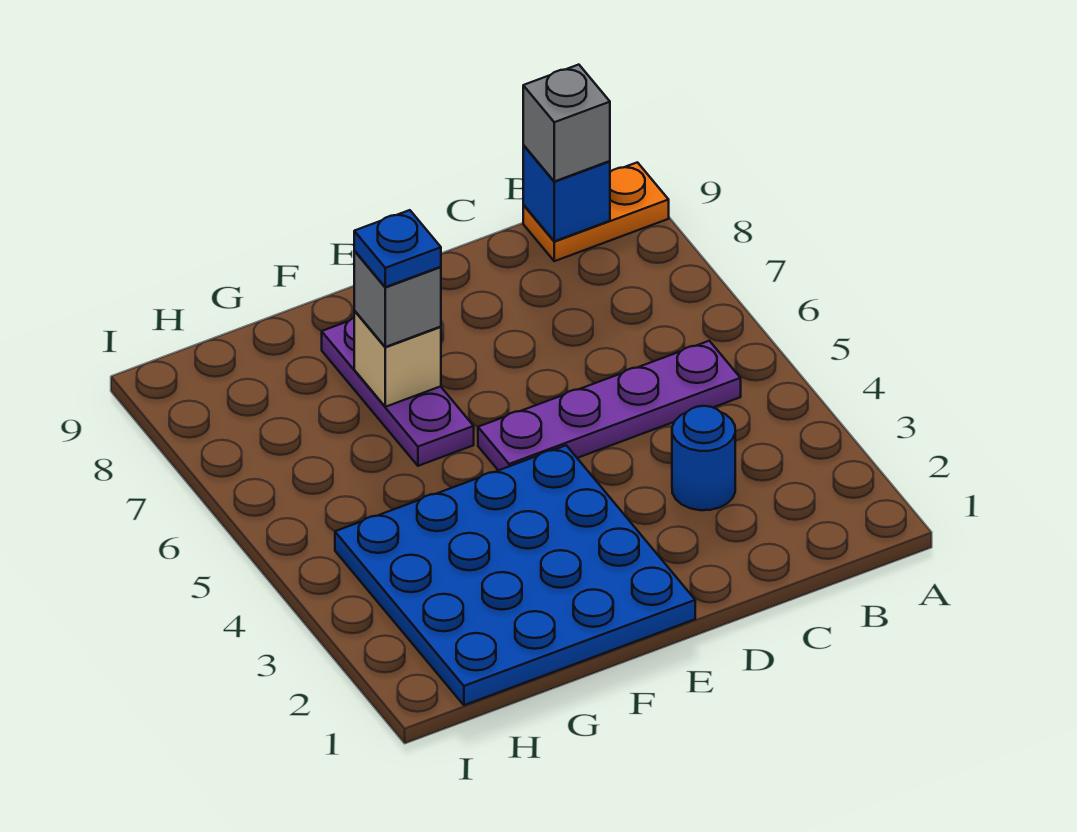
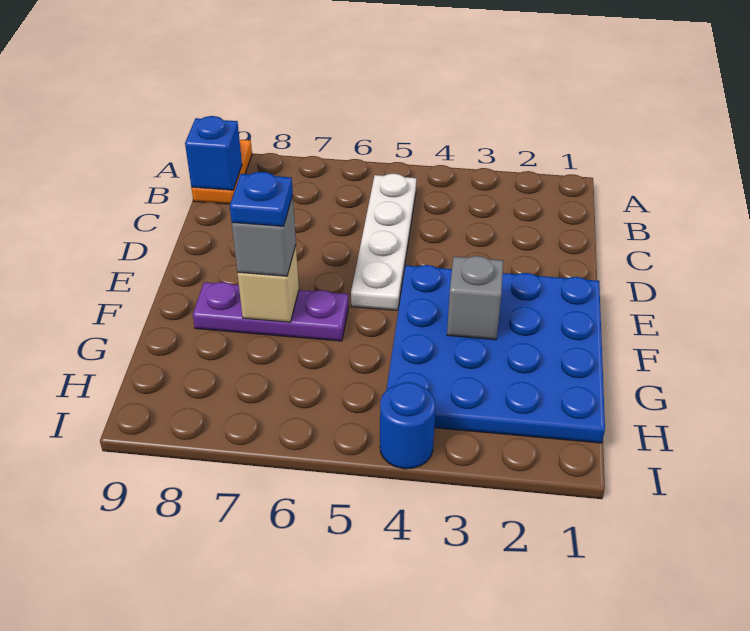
purple plate B5:E5 level 1 -> white plate B5:E5 level 1
grey brick B9 level 3 -> grey brick F3 level 2
blue round brick C3 level 1 -> blue round brick I4 level 1

